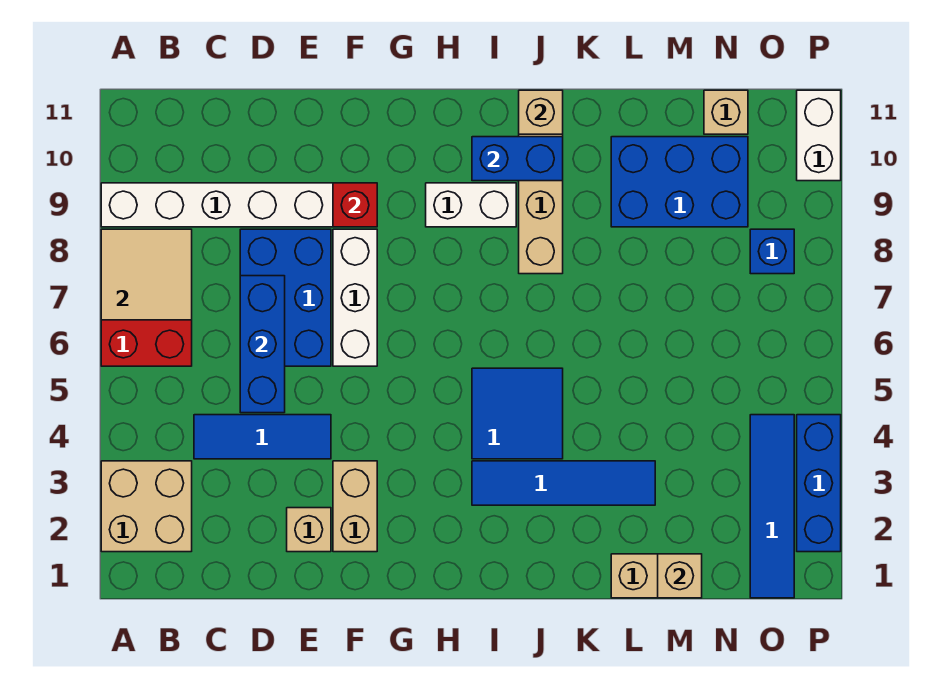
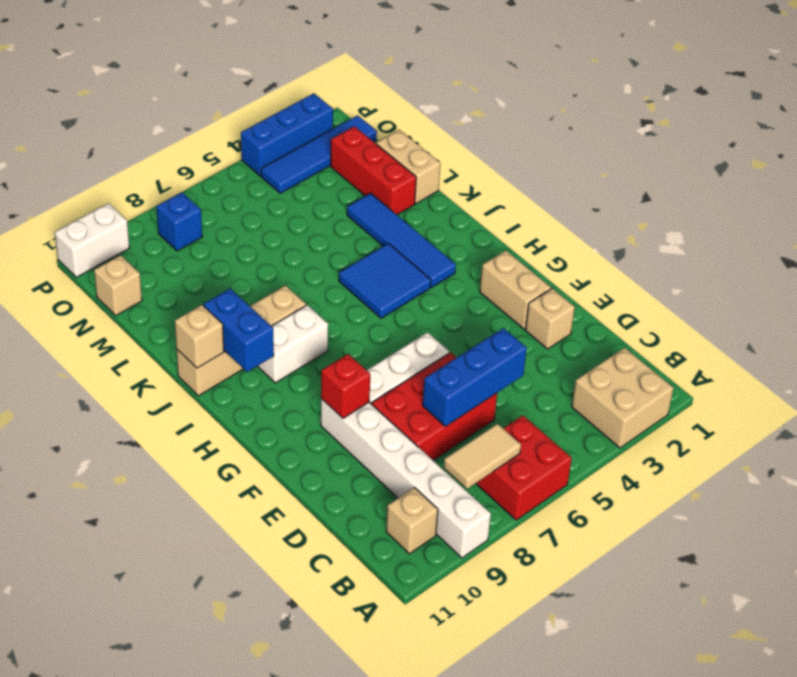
tan tile A7:B8 level 2 -> tan tile B7:B8 level 2
blue tile C4:E4 level 1 -> none
blue brick D6:E8 level 1 -> red brick D6:E8 level 1
tan brick F2:F3 level 1 -> tan brick F2:G2 level 1
white brick H9:I9 level 1 -> white brick I8:I9 level 1
none -> red brick L2:N2 level 1
blue brick L9:N10 level 1 -> none
tan brick M1 level 2 -> tan brick B10 level 1

